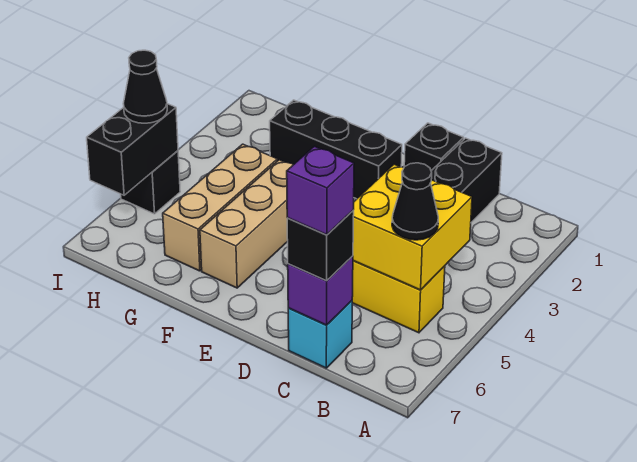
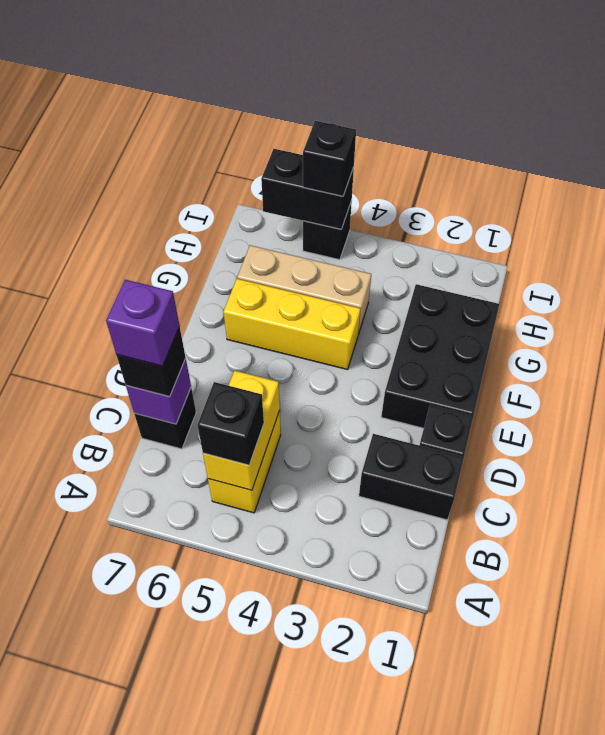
yellow brick B4:C5 level 2 -> yellow brick B5:C5 level 2
black cone B5 level 3 -> black brick B5 level 3
cyan brick C7 level 1 -> black brick C7 level 1
black brick E2:G2 level 1 -> black brick E1:G2 level 1
tan brick F4:F6 level 1 -> yellow brick F4:F6 level 1
black cone I5 level 3 -> black brick I5 level 3

